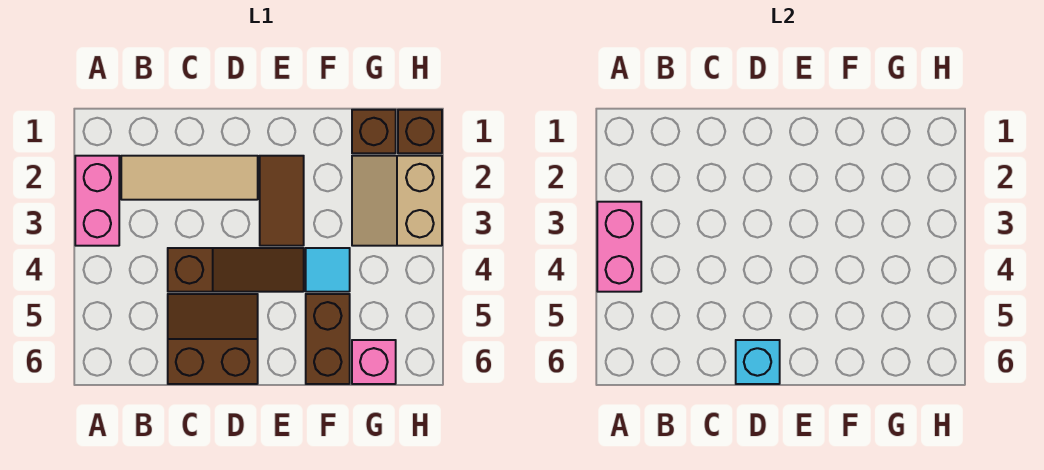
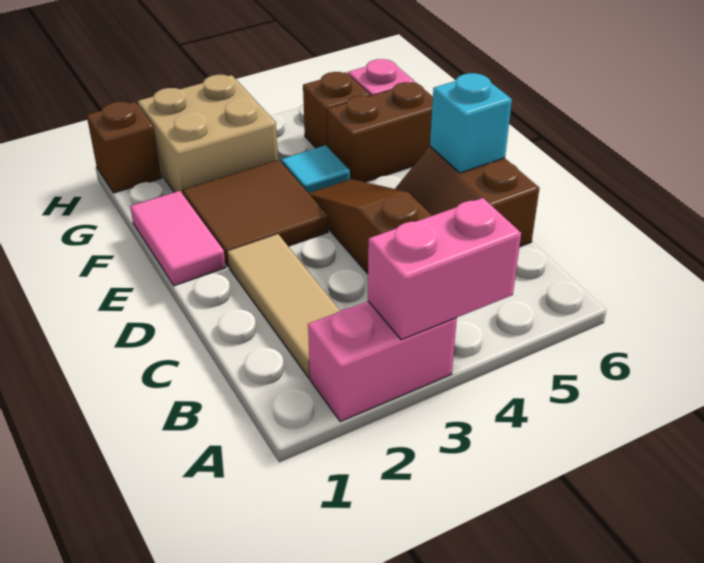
none -> pink tile E1:F1 level 1
brown tile E2:E3 level 1 -> brown tile E2:F3 level 1
brown brick G1 level 1 -> brown brick G5 level 1
tan slope G2:H3 level 1 top H -> tan brick G2:H3 level 1

